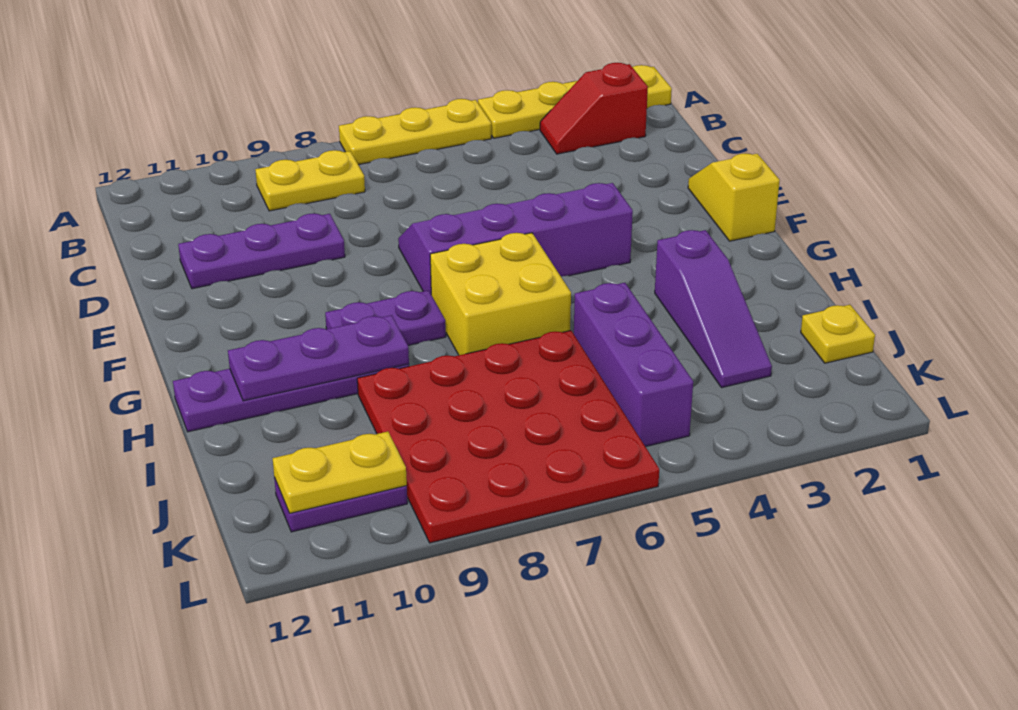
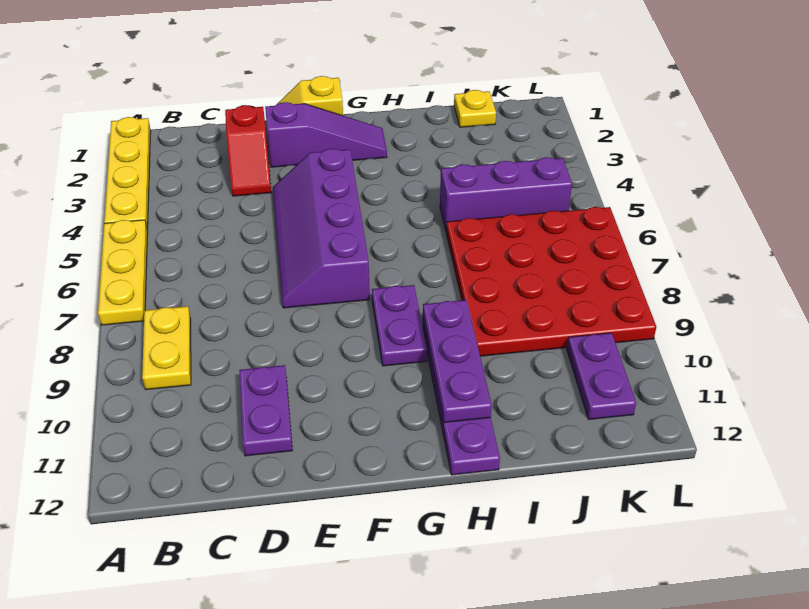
red slope B2:B3 level 1 top 2 -> red slope D2:D3 level 1 top 2
purple plate D9:D11 level 1 -> purple plate D10:D11 level 1
yellow brick G6:H7 level 1 -> none
purple slope H3:J3 level 1 top H -> purple slope E2:G2 level 1 top E
yellow plate K10:K11 level 2 -> none

